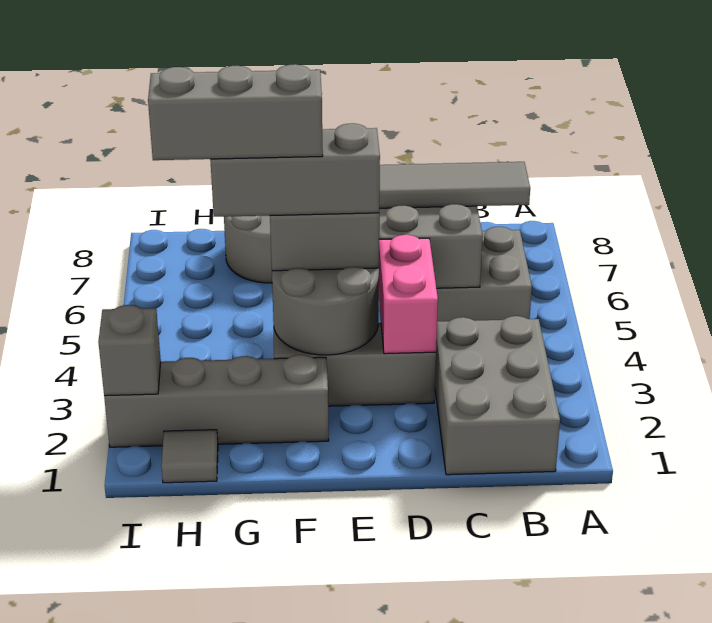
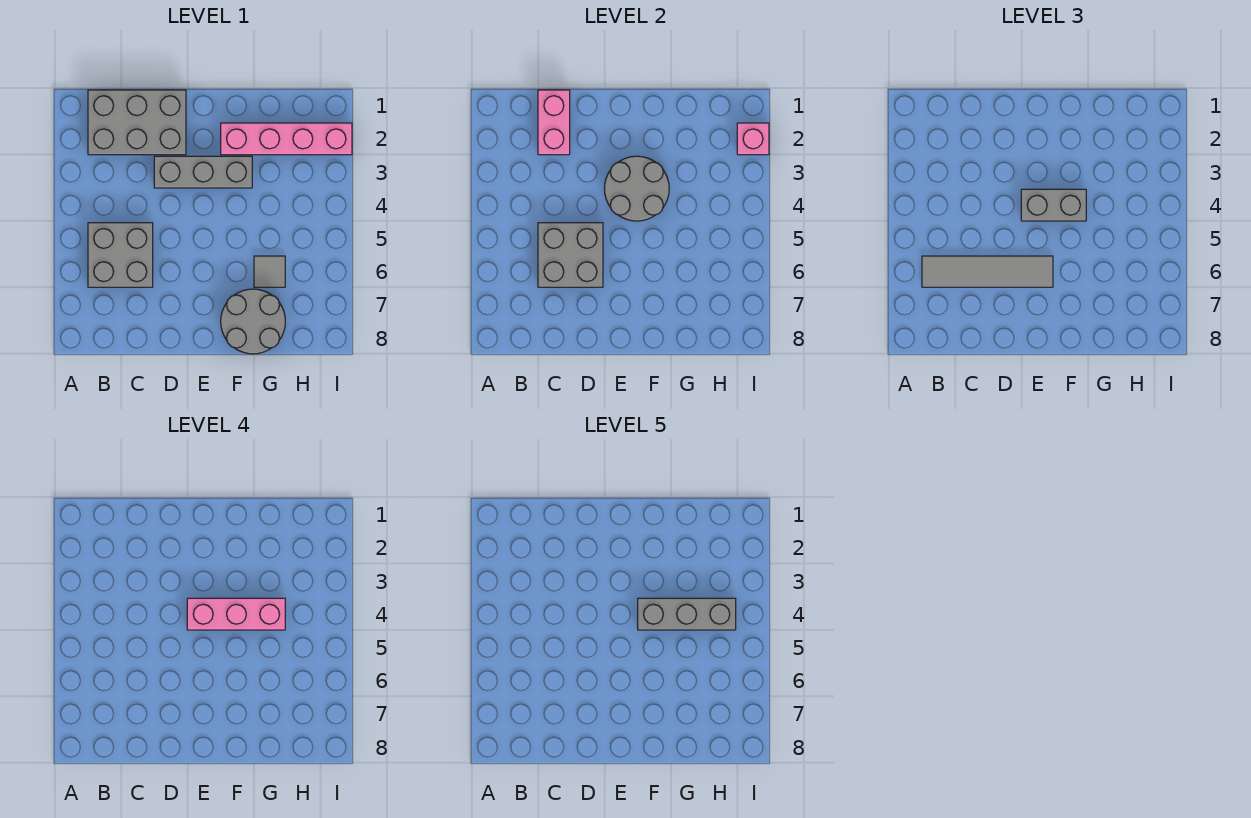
grey brick B1:C3 level 1 -> grey brick B1:D2 level 1
pink brick D3:D4 level 2 -> pink brick C1:C2 level 2
grey brick E4:G4 level 4 -> pink brick E4:G4 level 4
grey brick F2:I2 level 1 -> pink brick F2:I2 level 1
grey tile H1 level 1 -> grey tile G6 level 1
grey brick I2 level 2 -> pink brick I2 level 2

